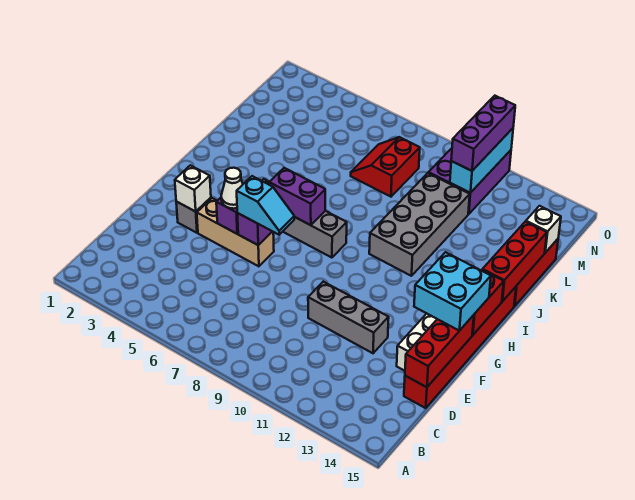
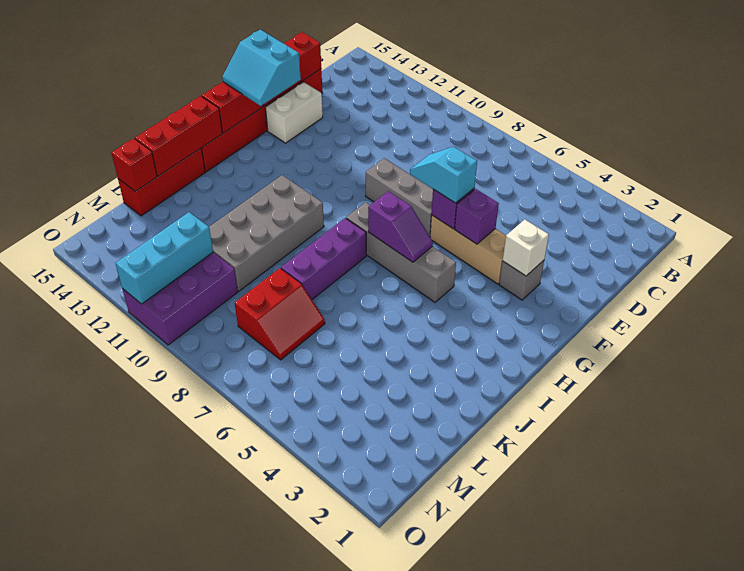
grey brick E10:E12 level 1 -> grey brick F7:F9 level 1
white cone F5 level 3 -> none
cyan brick F14:G15 level 3 -> cyan slope F14:G15 level 3 top F
purple brick H6:H7 level 2 -> purple slope H6:H7 level 2 top 7
white brick L15 level 2 -> red brick L15 level 2
purple brick M11:O11 level 3 -> purple brick I8:K8 level 1

